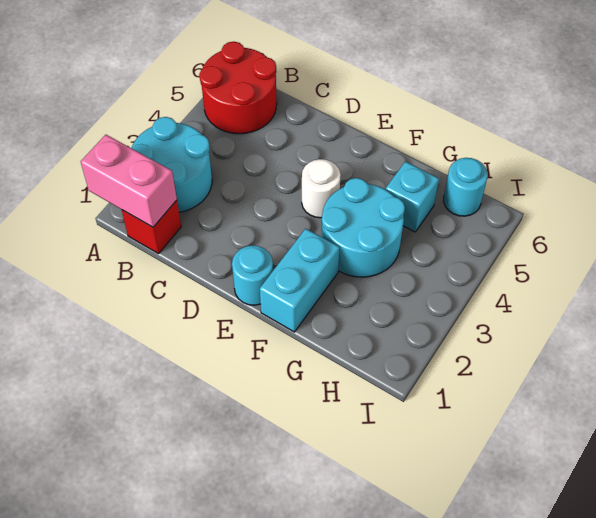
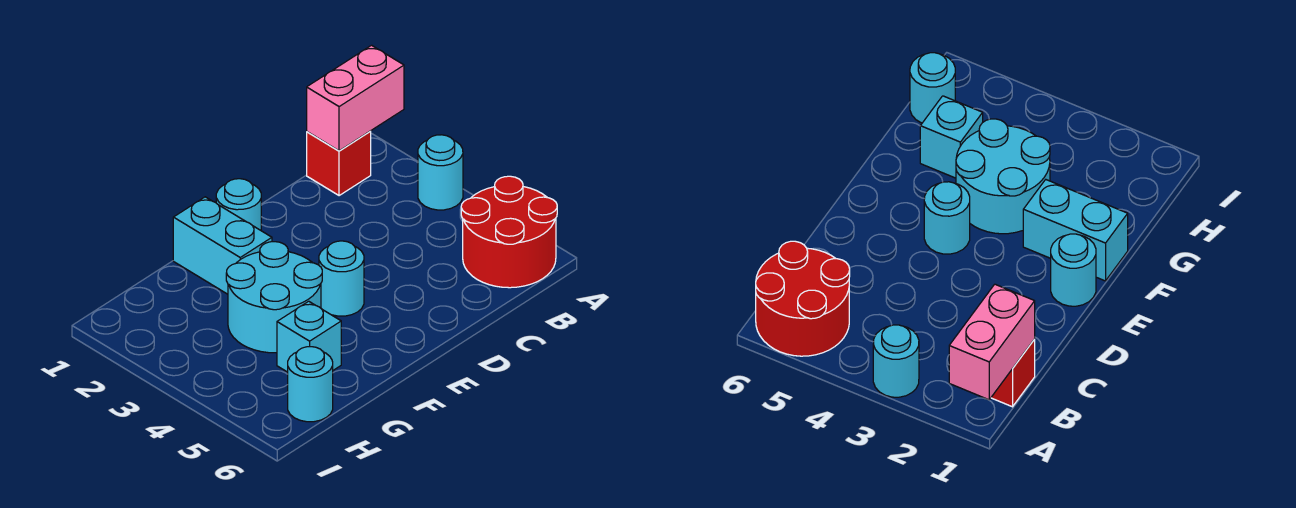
cyan round brick A2:B3 level 1 -> cyan round brick A3 level 1
white round brick E4 level 1 -> cyan round brick E4 level 1

